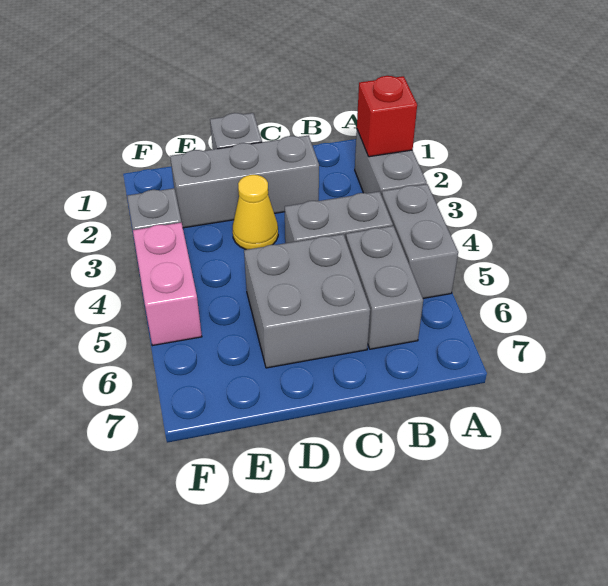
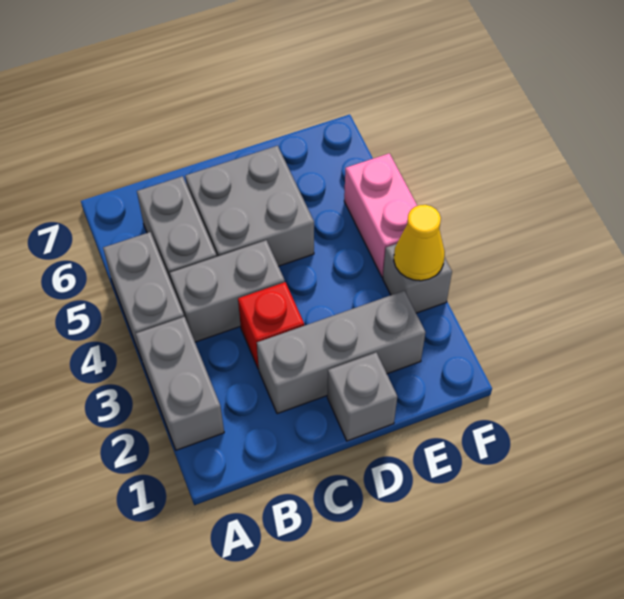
red brick A2 level 2 -> red brick C3 level 1
yellow cone D3 level 1 -> yellow cone F3 level 2

